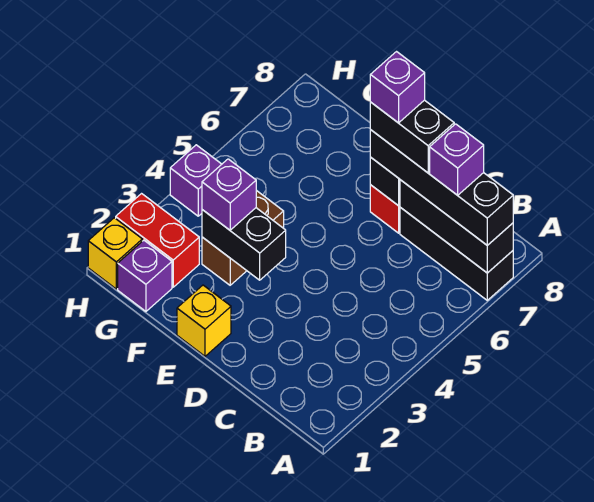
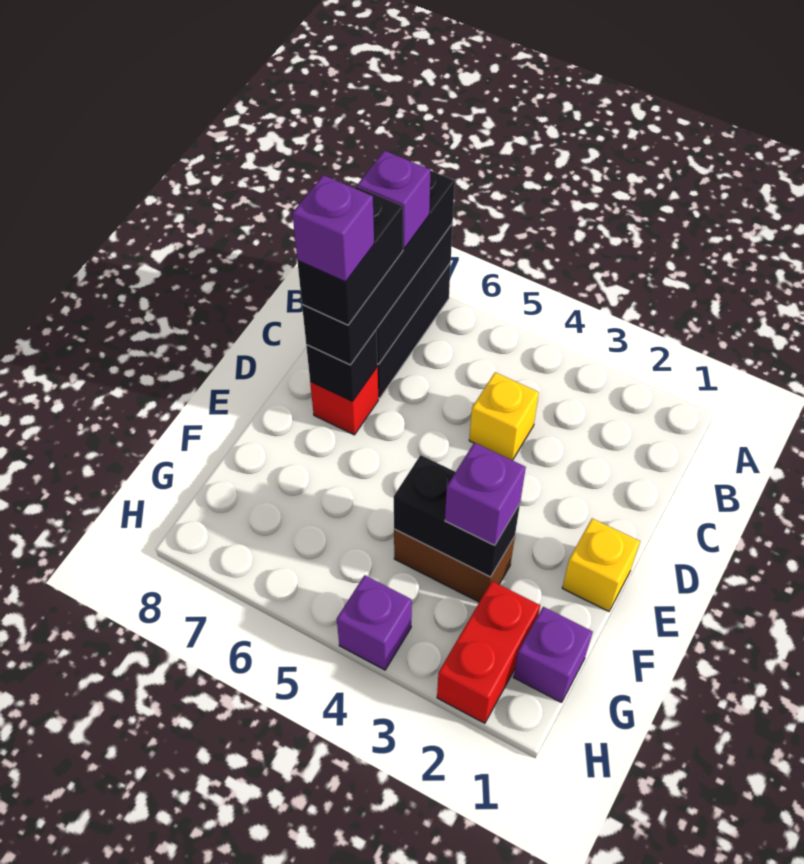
black brick E3:F3 level 2 -> black brick F3:F4 level 2
yellow brick H1 level 1 -> yellow brick C4 level 1

